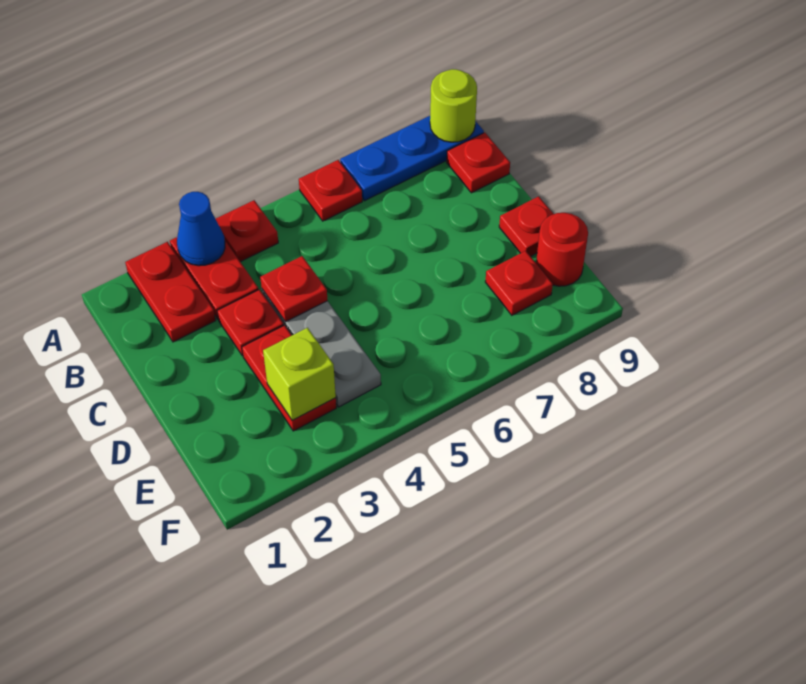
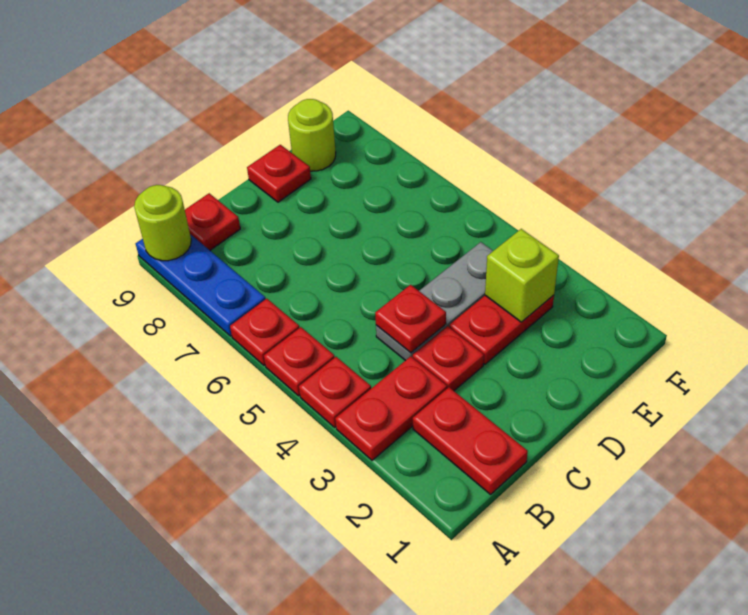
red plate A2:B2 level 1 -> red plate B1:B2 level 1
blue cone A3 level 2 -> none
red plate E8 level 1 -> red plate A5 level 1
red round brick E9 level 1 -> lime round brick E9 level 1

